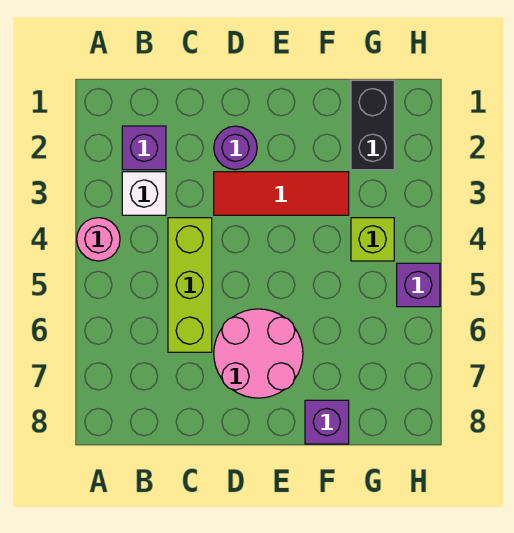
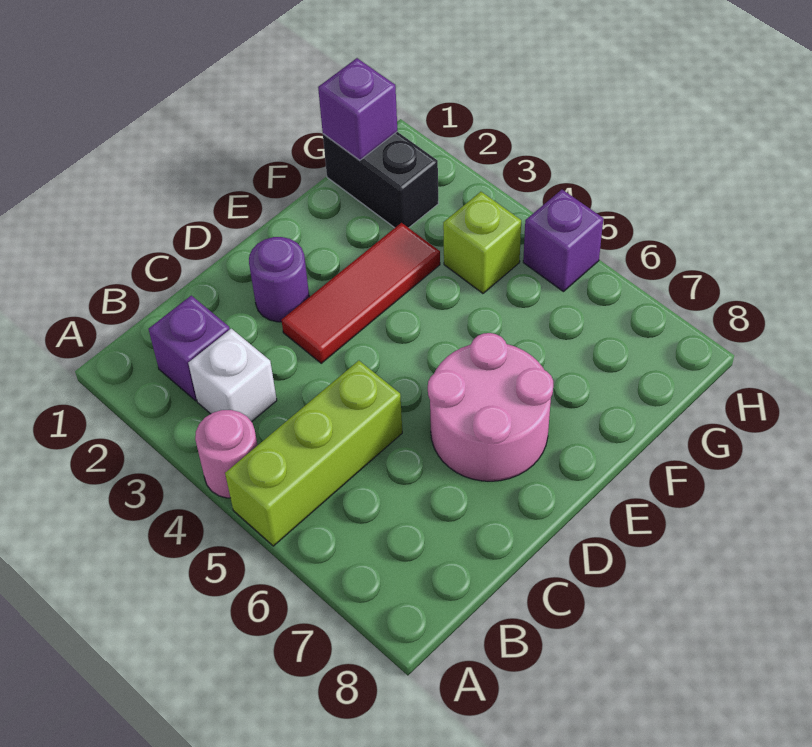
lime brick C4:C6 level 1 -> lime brick A5:C5 level 1
purple brick F8 level 1 -> purple brick G1 level 2

